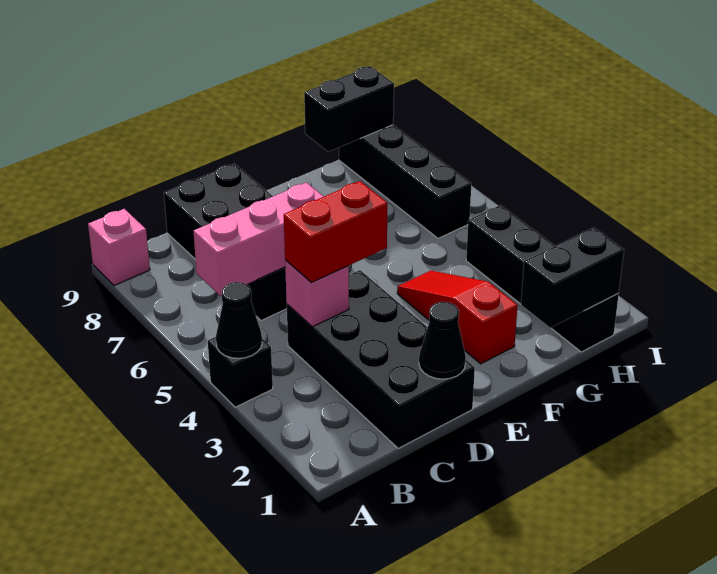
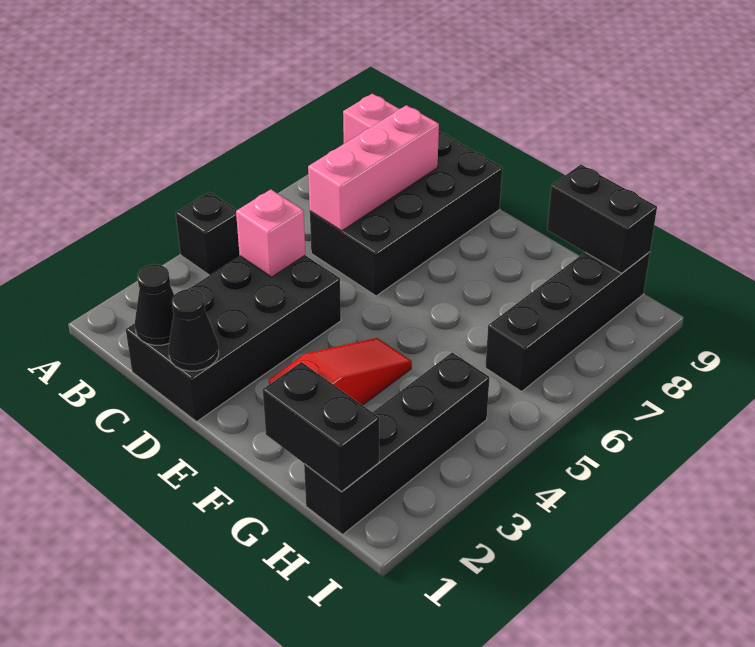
black cone A4 level 2 -> black cone C1 level 2
pink brick B6:D6 level 2 -> pink brick C6:C8 level 2
red brick C4:D4 level 3 -> none

